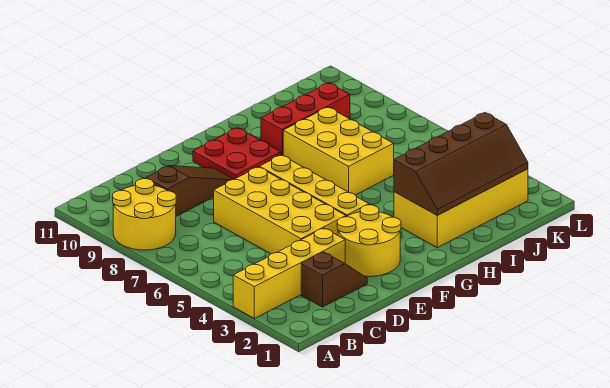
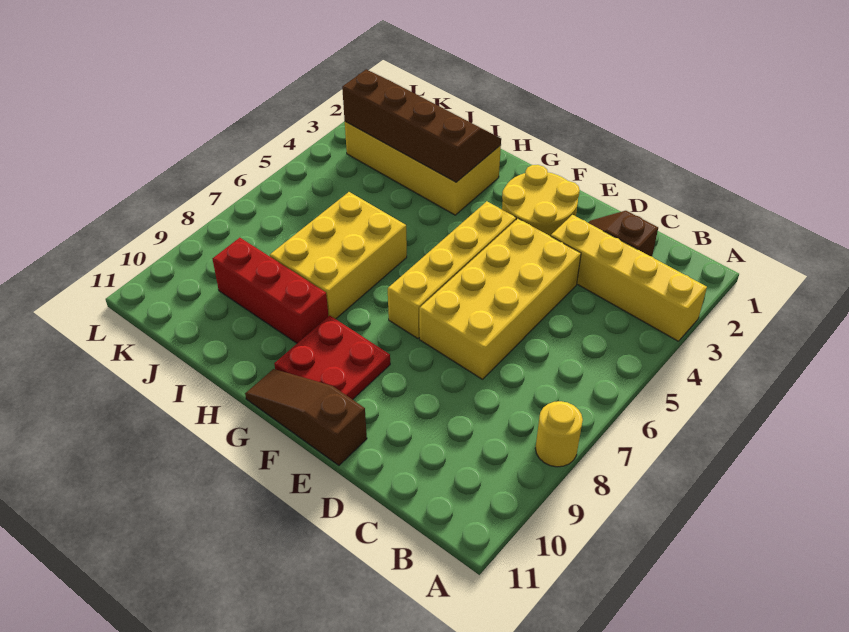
yellow round brick A8:B9 level 1 -> yellow round brick A8 level 1
brown slope C9:E9 level 1 top C -> brown slope E11:G11 level 1 top E

